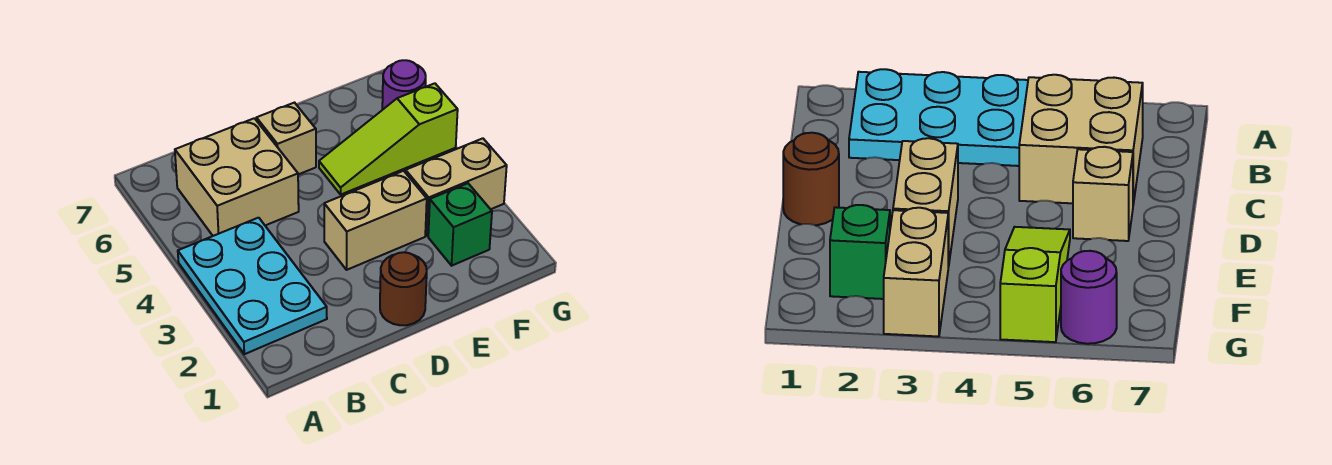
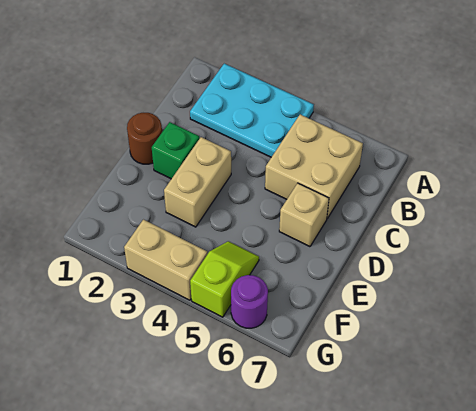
lime slope E5:G5 level 1 top G -> lime slope F5:G5 level 1 top G
green brick F2 level 1 -> green brick D2 level 1
tan brick F3:G3 level 1 -> tan brick G3:G4 level 1

